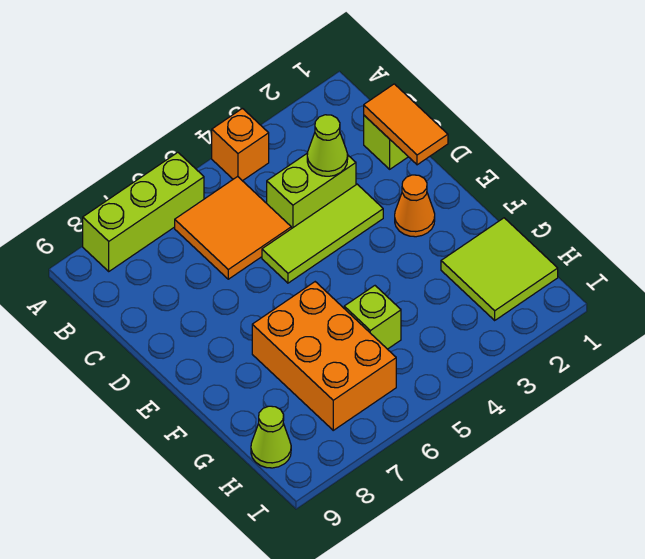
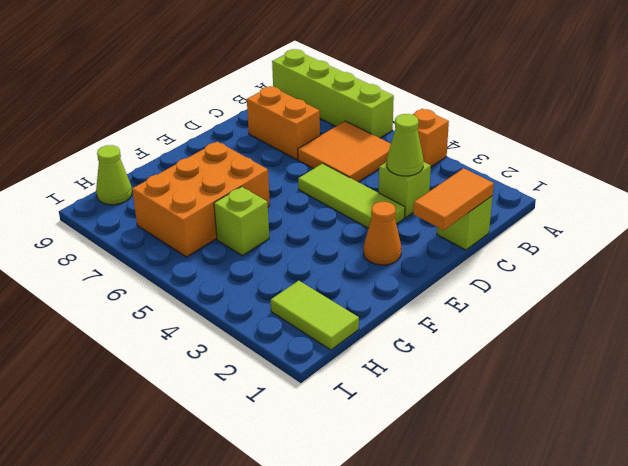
lime brick A6:A8 level 1 -> lime brick A6:A9 level 1
lime brick C3:C4 level 1 -> lime brick C3 level 1
none -> orange brick C7:C8 level 1
lime tile G1:H2 level 1 -> lime tile H1:H2 level 1

